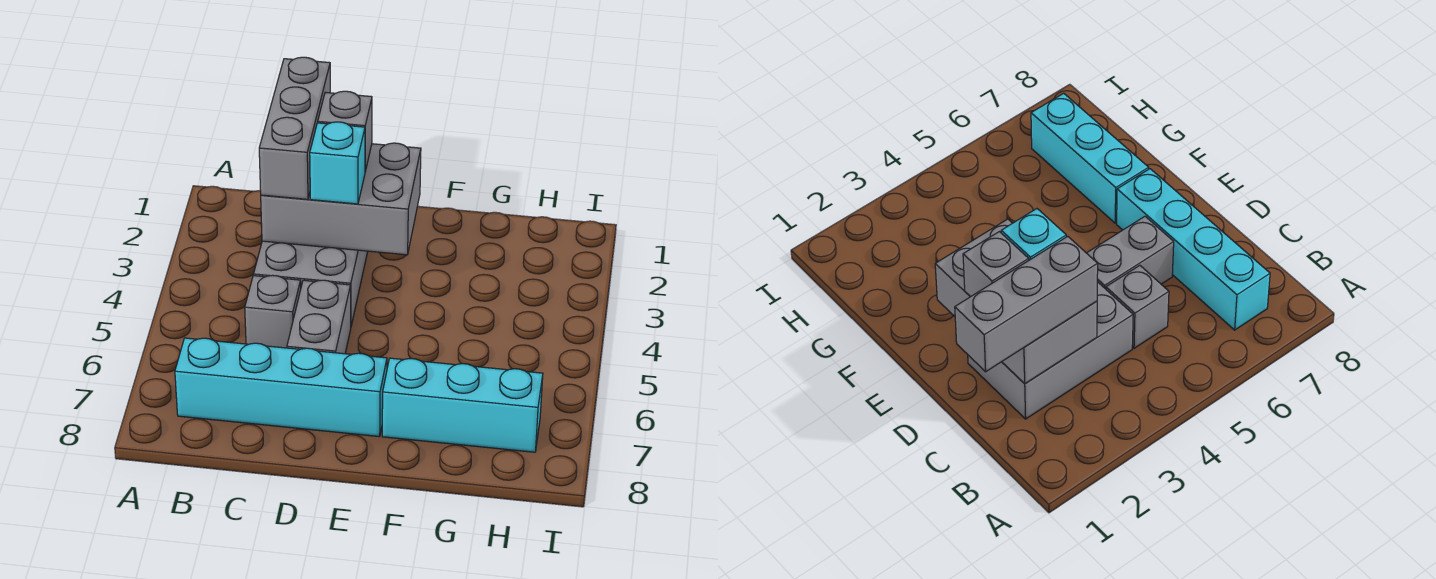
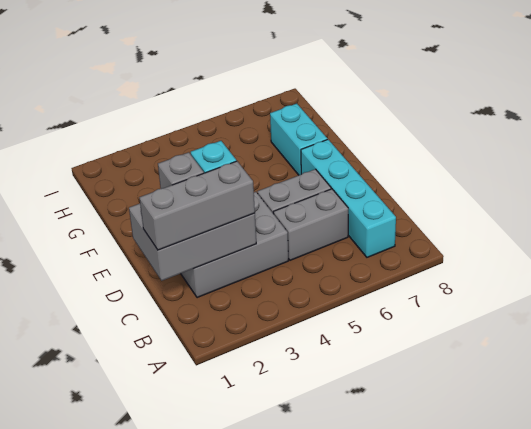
grey brick C2:E3 level 2 -> grey brick C1:D3 level 2
grey brick C5 level 1 -> grey brick C5:C6 level 1
cyan brick F7:H7 level 1 -> cyan brick F7:G7 level 1

